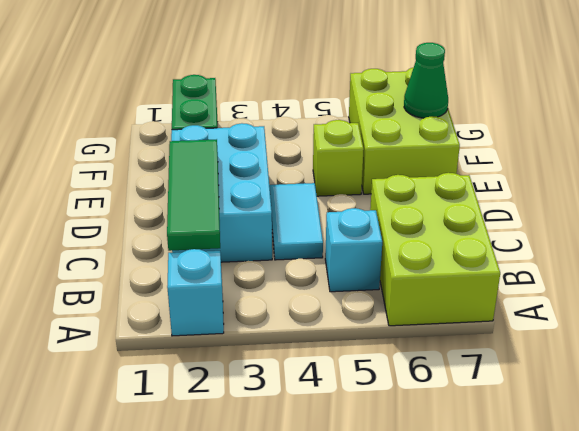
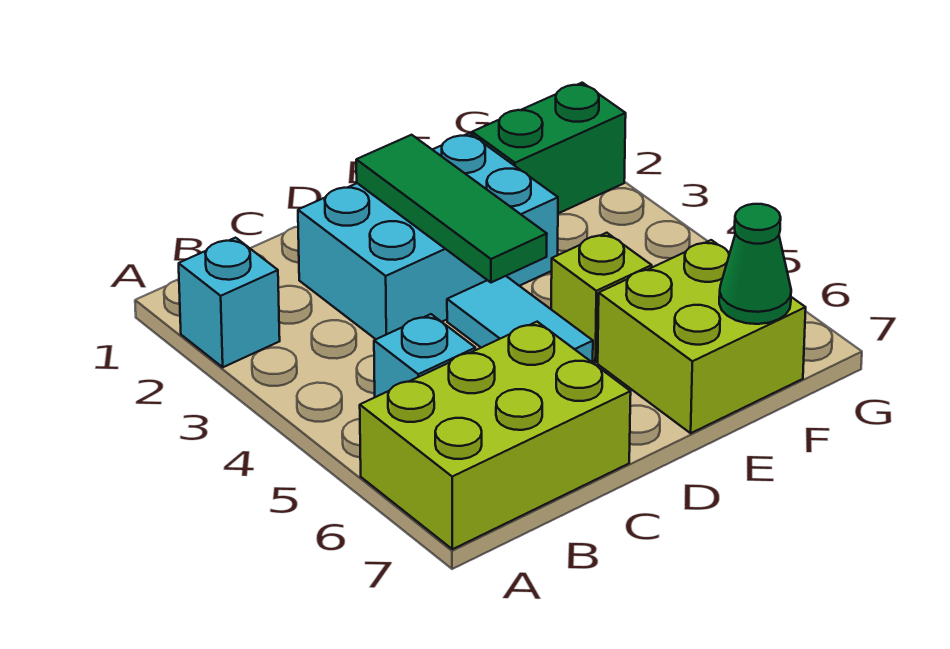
green tile B2:D2 level 2 -> green tile D2:D4 level 2
cyan tile C4:D4 level 1 -> cyan tile D4:D5 level 1
lime brick E6:G7 level 1 -> lime brick E6:F7 level 1

